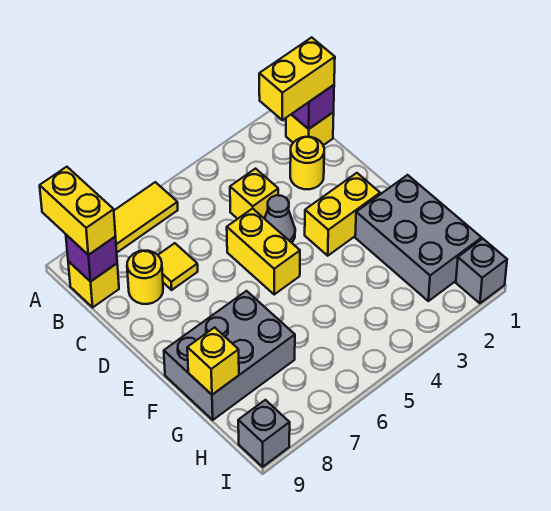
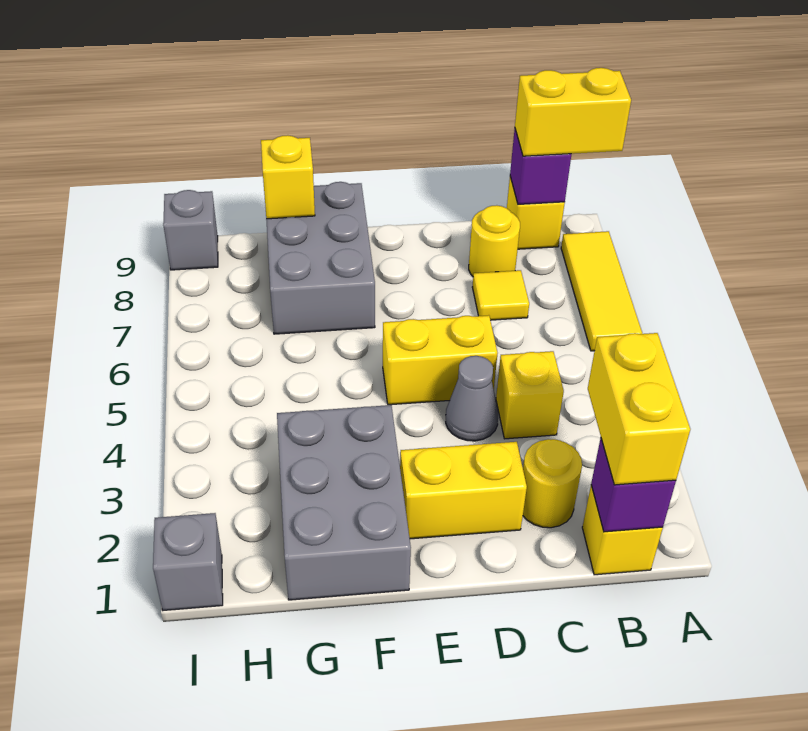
yellow brick E2:E3 level 1 -> yellow brick D2:E2 level 1
grey brick F1:H2 level 1 -> grey brick F1:G3 level 1

